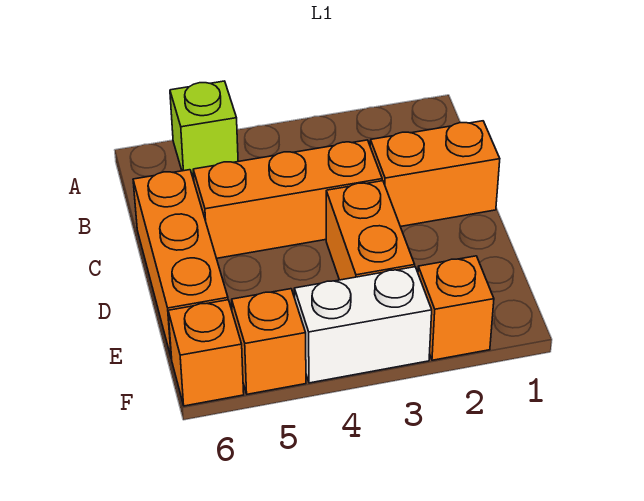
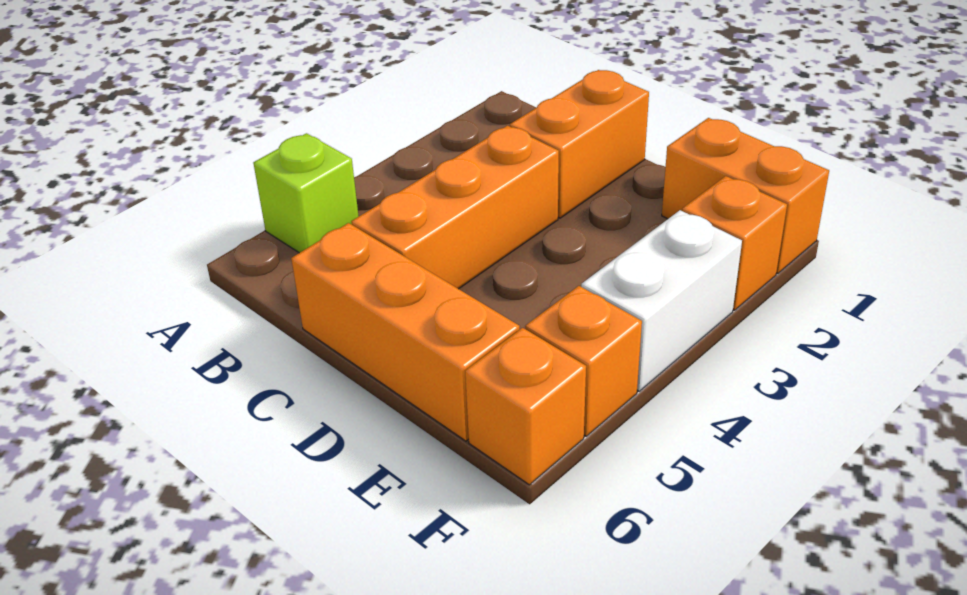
orange brick D3:E3 level 1 -> orange brick E1:F1 level 1

